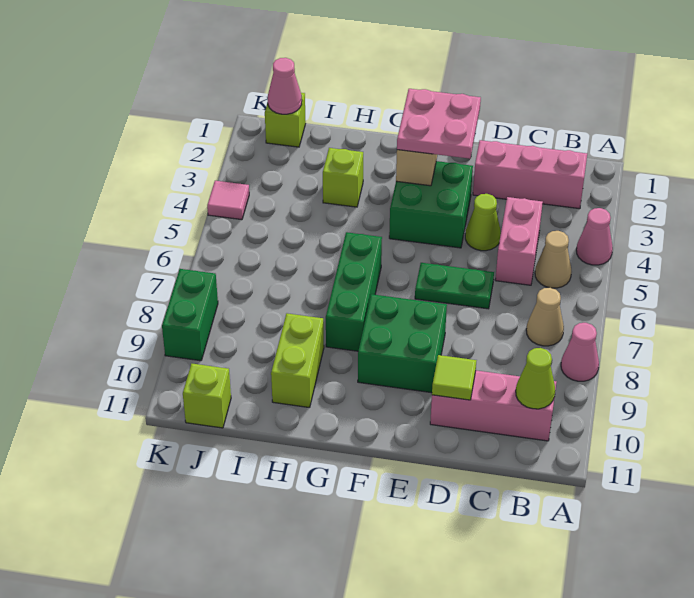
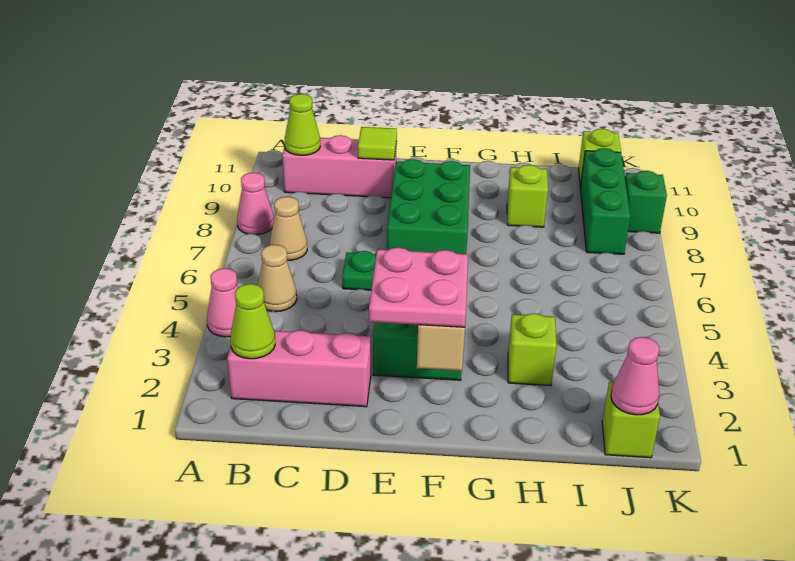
pink brick C4:C5 level 1 -> none
lime cone D4 level 1 -> lime cone B2 level 2
green brick E8:F9 level 1 -> green brick E7:F9 level 1
green brick G6:G8 level 1 -> green brick J8:J10 level 1
lime brick H9:H10 level 1 -> lime brick H9 level 1
pink tile K4 level 1 -> none
green brick K8:K9 level 1 -> green brick K9 level 1

